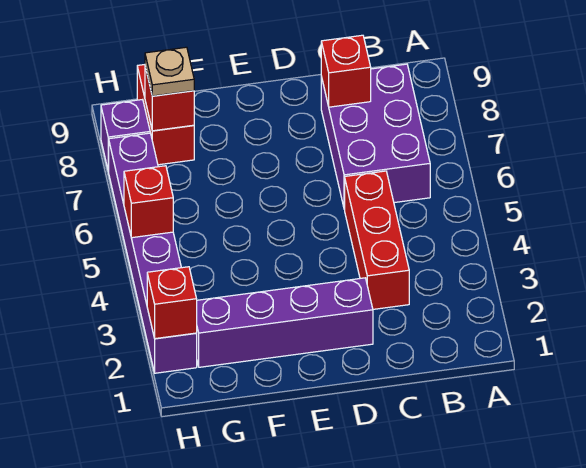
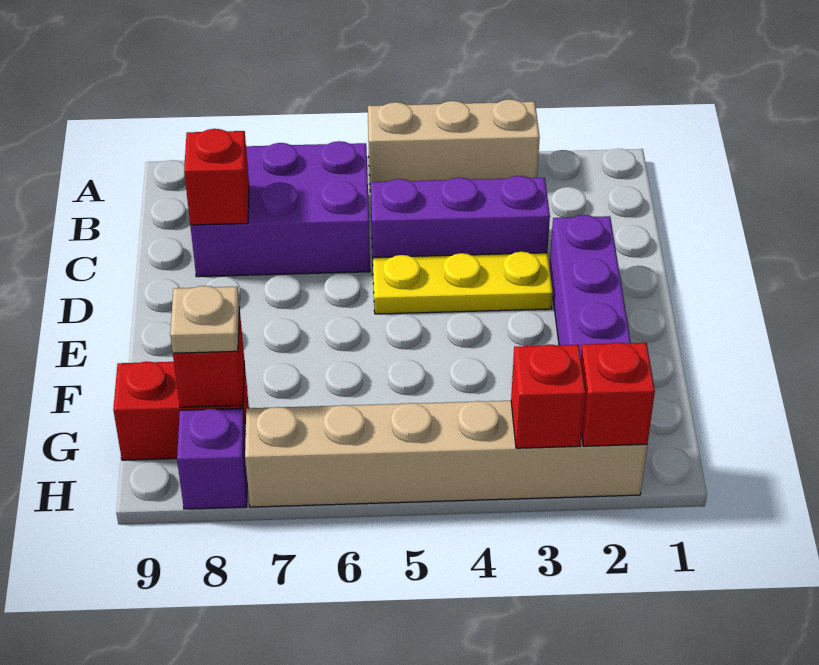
none -> tan brick A3:A5 level 1
red brick C3:C5 level 1 -> purple brick C3:C5 level 1
none -> yellow plate D3:D5 level 1
purple brick H2:H7 level 1 -> tan brick H2:H7 level 1
red brick H5 level 2 -> red brick H3 level 2

